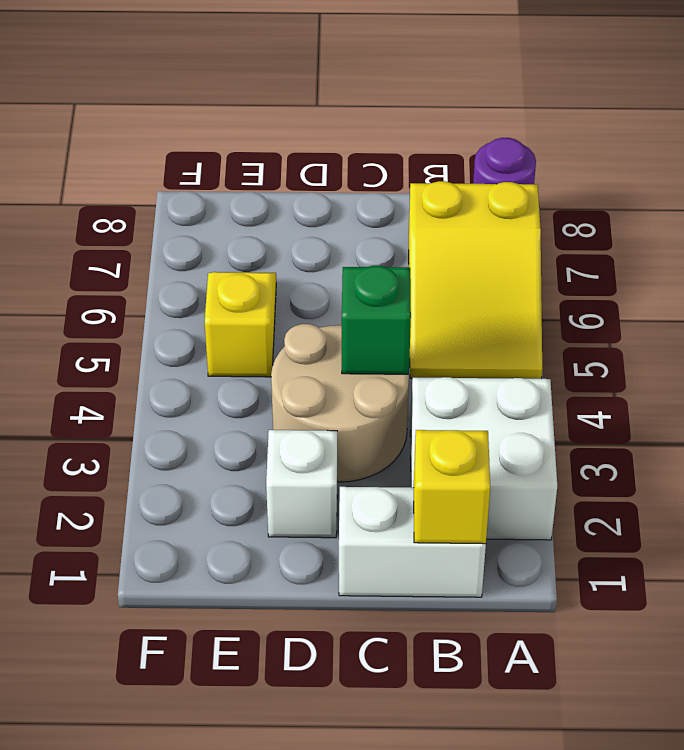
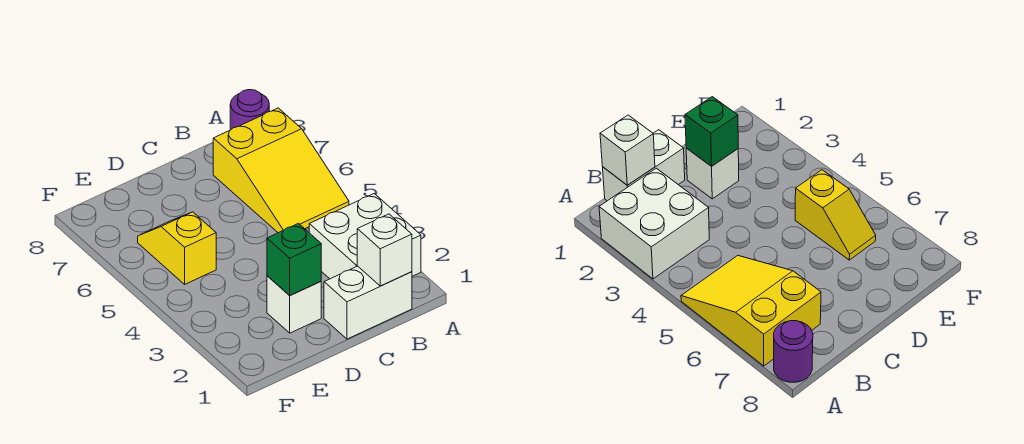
yellow brick B1 level 2 -> white brick B1 level 2
tan round brick C3:D4 level 1 -> none
green brick C4 level 2 -> green brick D2 level 2

